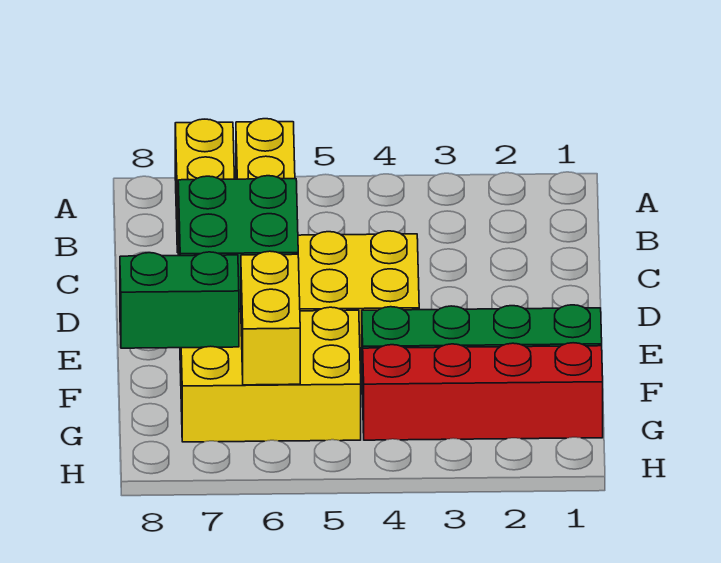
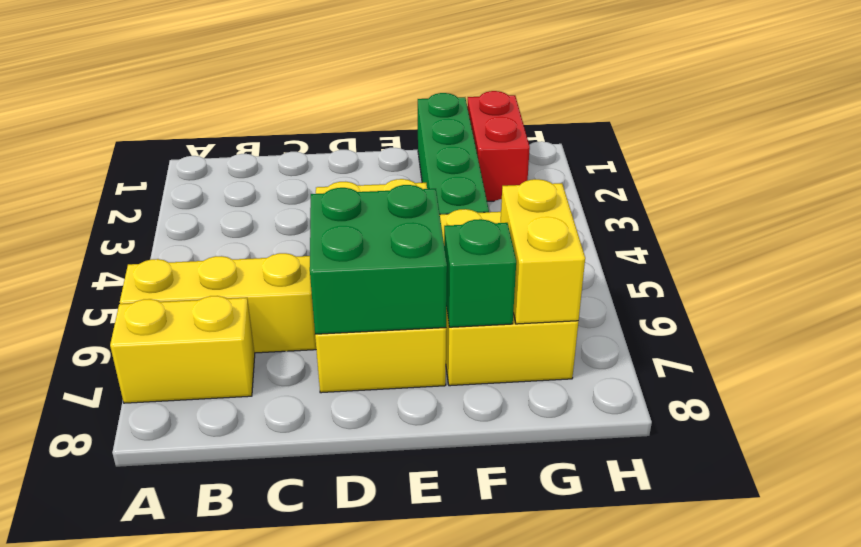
yellow brick F6:G6 level 2 -> yellow brick G6:G7 level 2
green brick F7:F8 level 2 -> green brick F7 level 2
red brick G1:G4 level 1 -> red brick G1:G2 level 1

